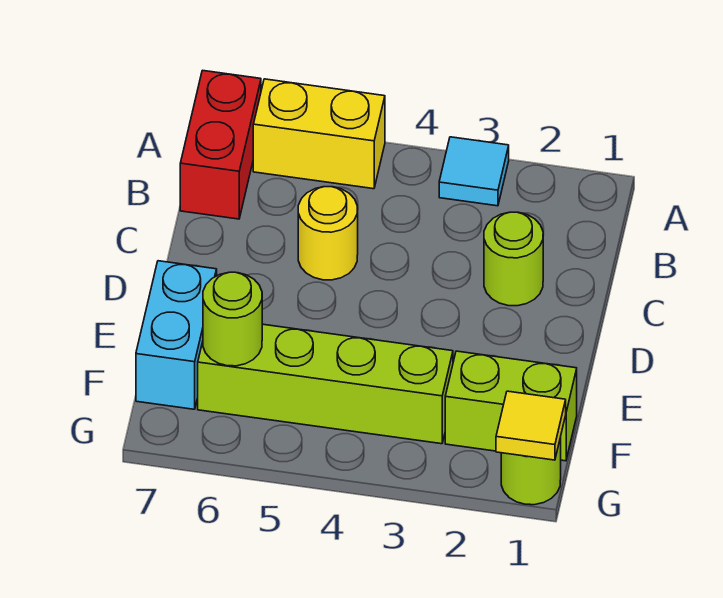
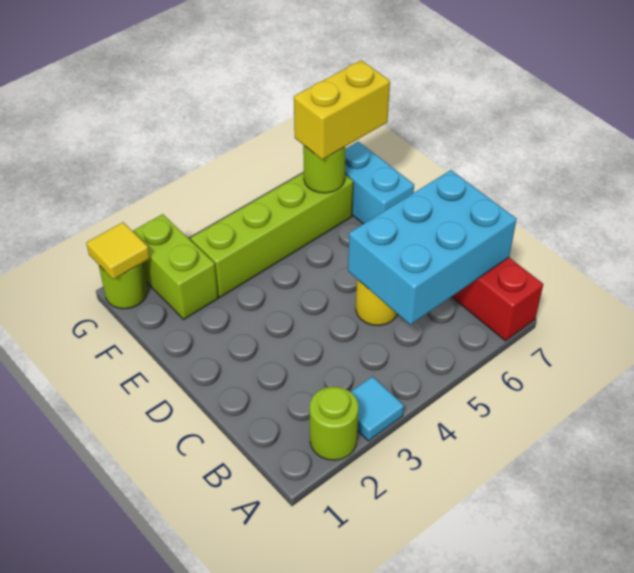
yellow brick A5:A6 level 1 -> yellow brick F6:F7 level 3
none -> cyan brick B5:C7 level 2
lime round brick C2 level 1 -> lime round brick A2 level 1
lime brick F1:F2 level 1 -> lime brick F2:G2 level 1

